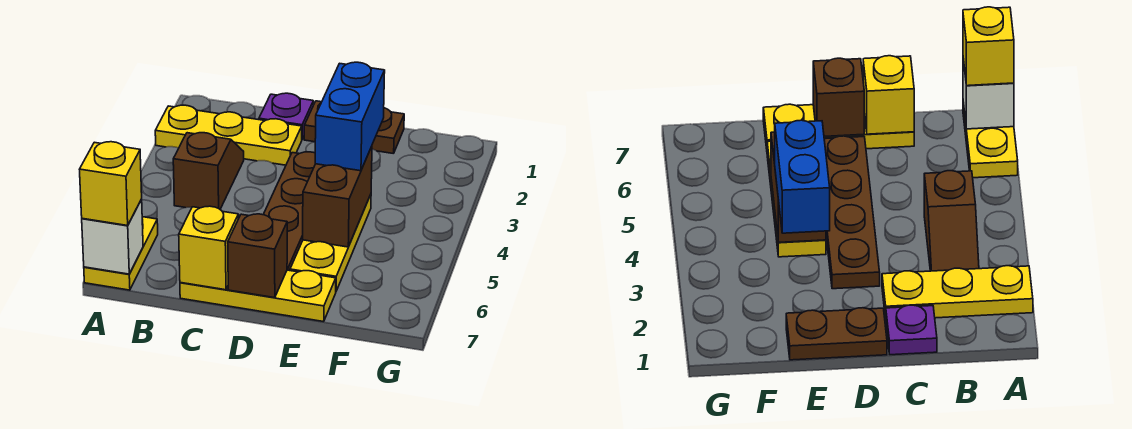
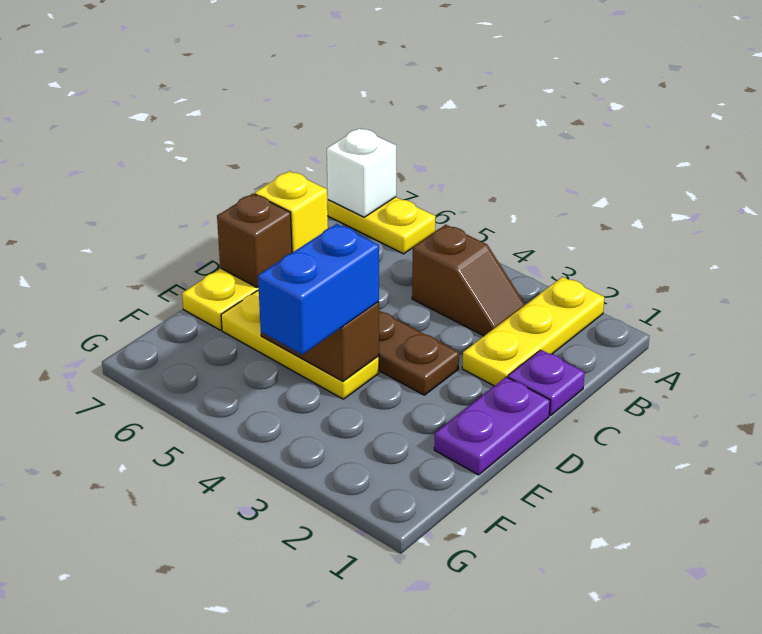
yellow brick A7 level 3 -> none
brown plate D1:E1 level 1 -> purple plate D1:E1 level 1
blue brick E3:E4 level 3 -> blue brick E4:F4 level 3

